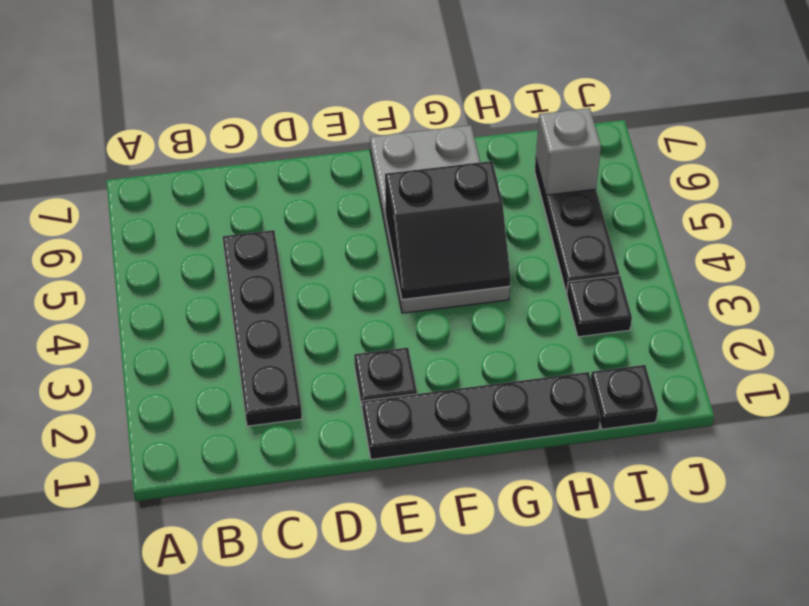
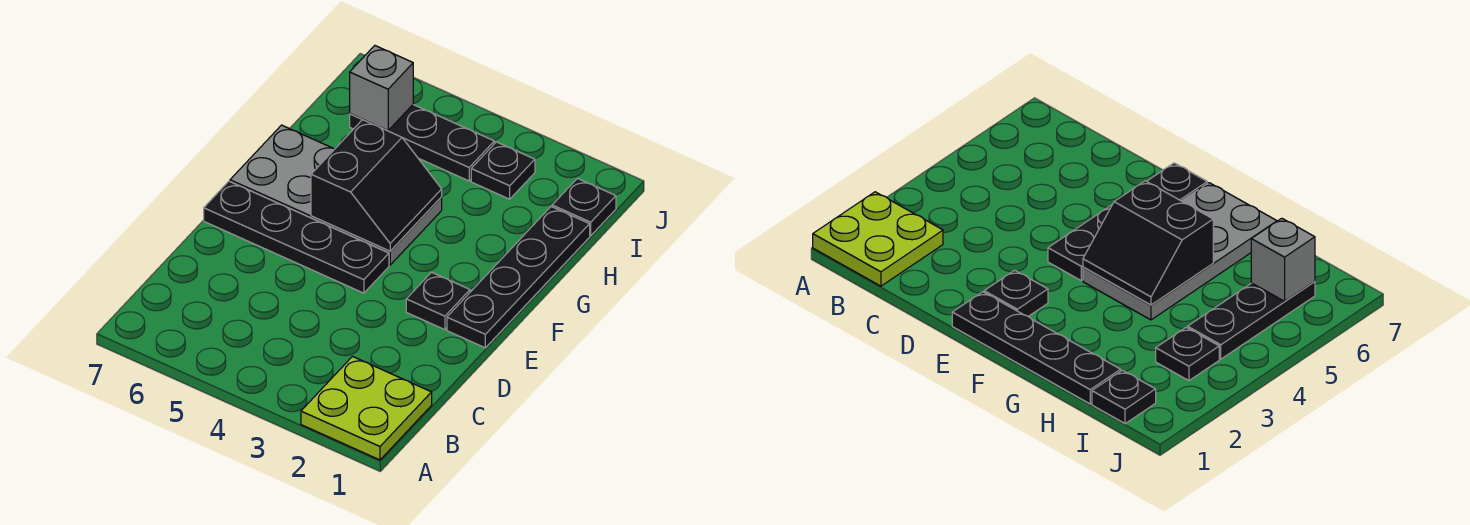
none -> lime plate A1:B2 level 1
black plate C2:C5 level 1 -> black plate E4:E7 level 1

